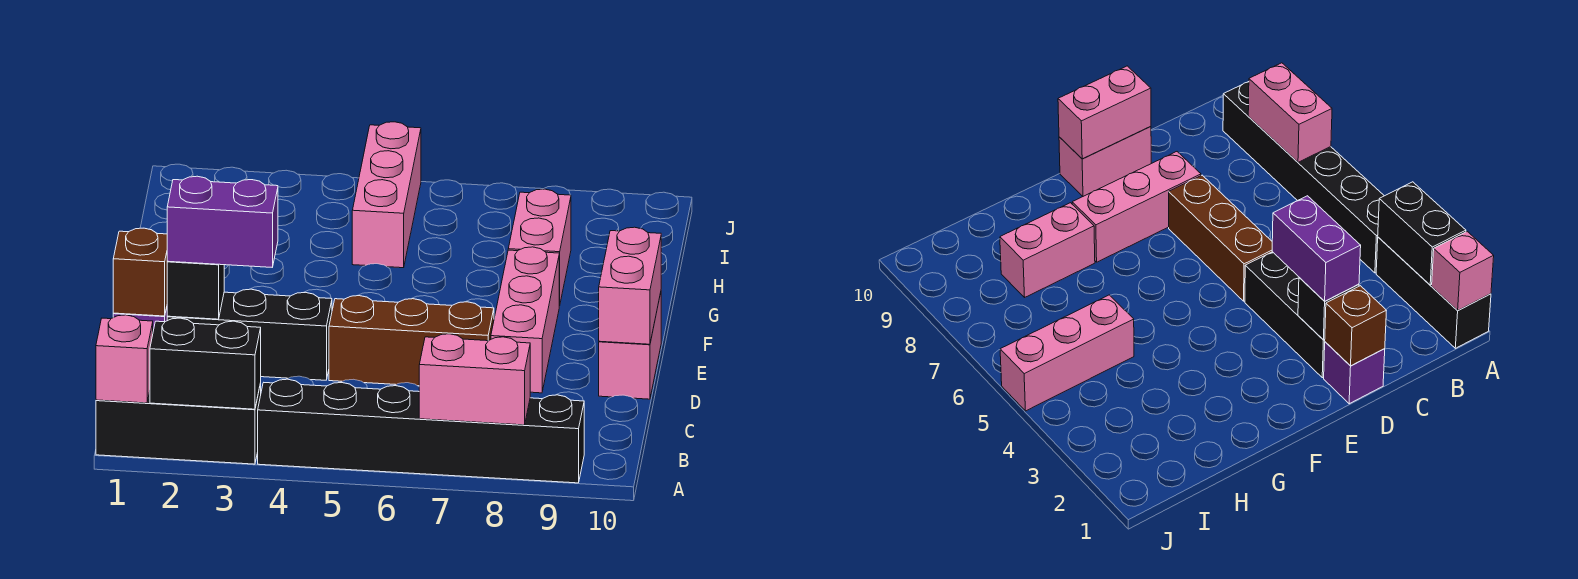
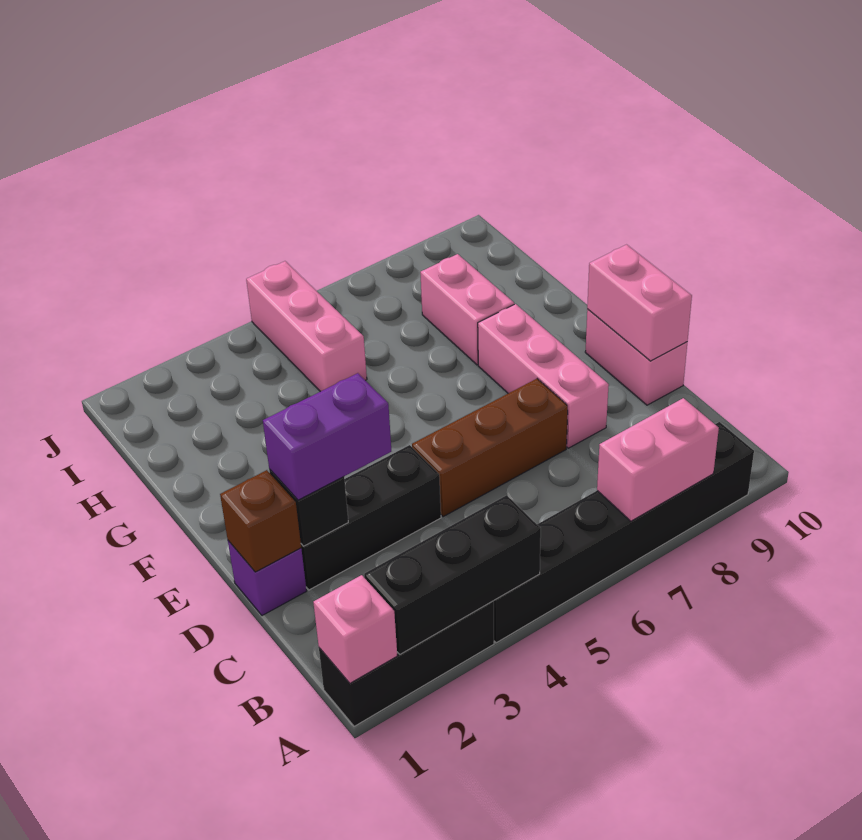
black brick A2:A3 level 2 -> black brick A2:A4 level 2

